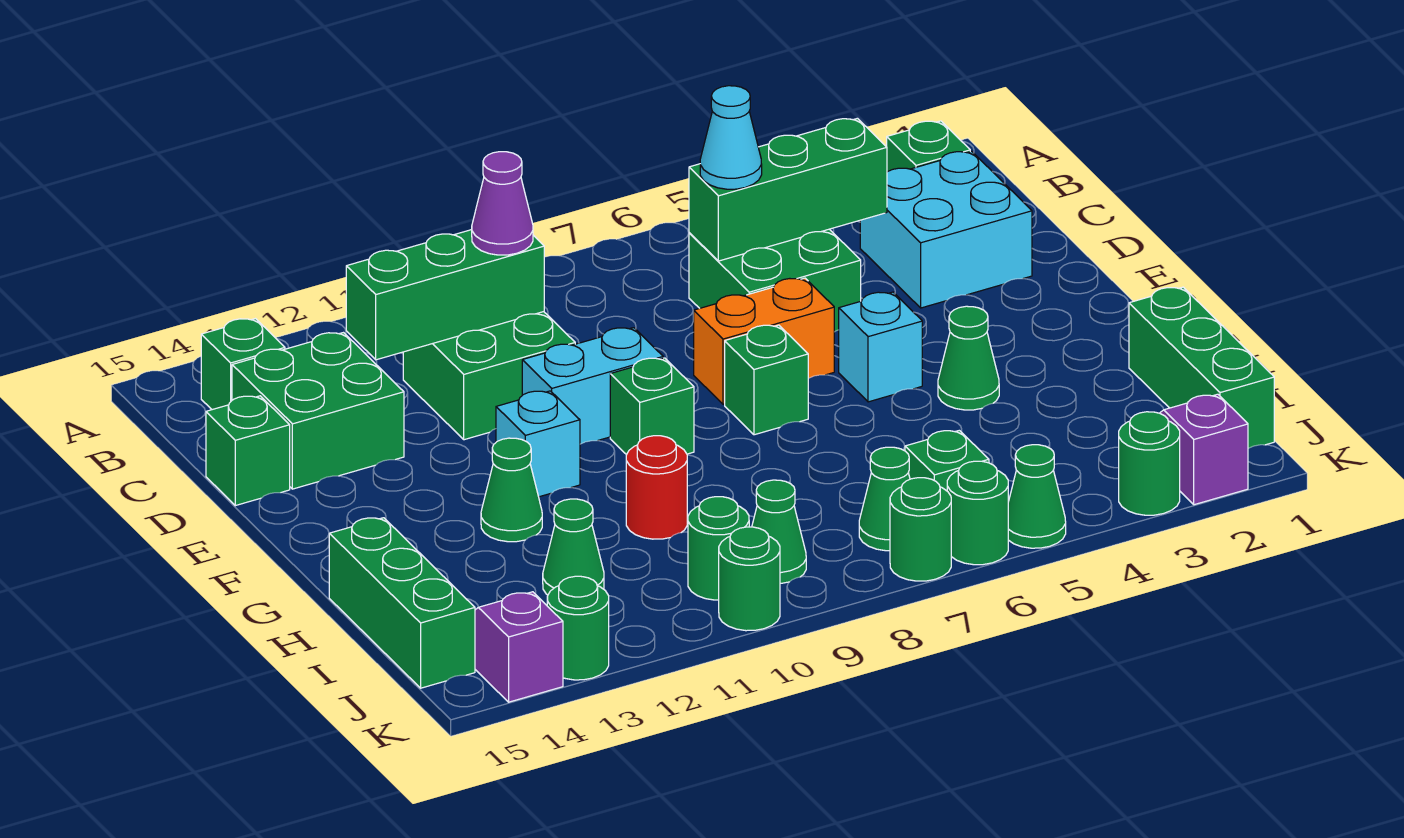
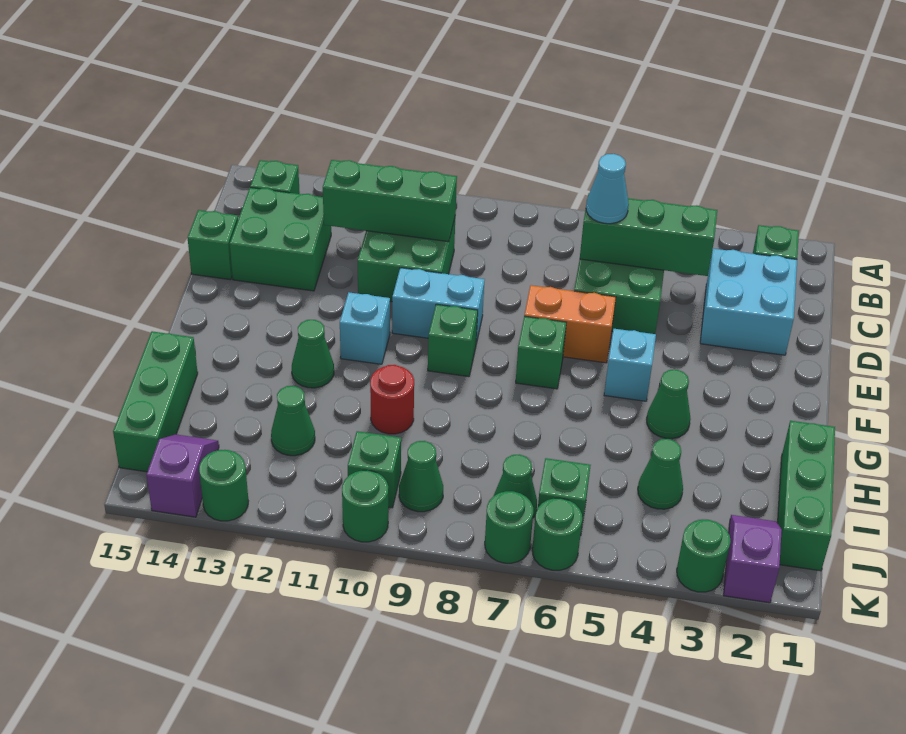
purple cone C10 level 3 -> none
green round brick J10 level 1 -> green brick J10 level 1
green cone K5 level 1 -> green cone I4 level 1

